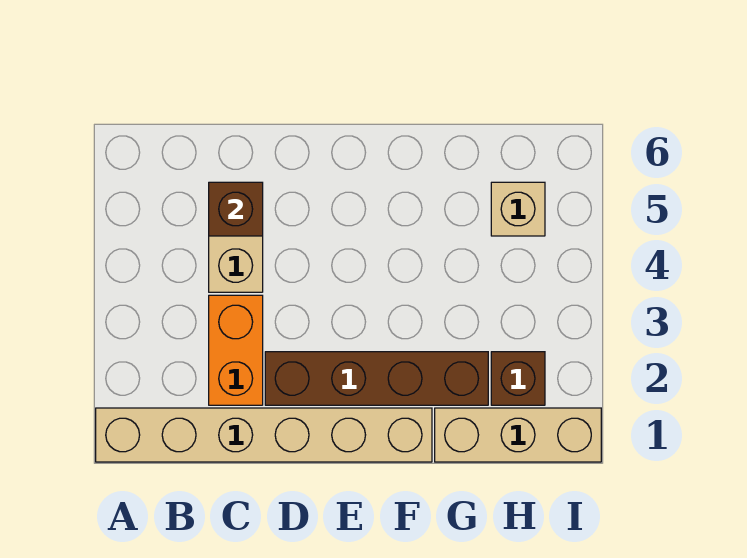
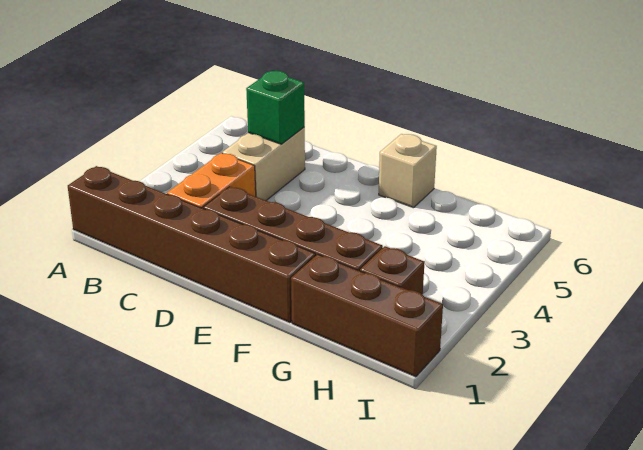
tan brick A1:F1 level 1 -> brown brick A1:F1 level 1
brown brick C5 level 2 -> green brick C5 level 2
tan brick G1:I1 level 1 -> brown brick G1:I1 level 1
tan brick H5 level 1 -> tan brick F6 level 1

